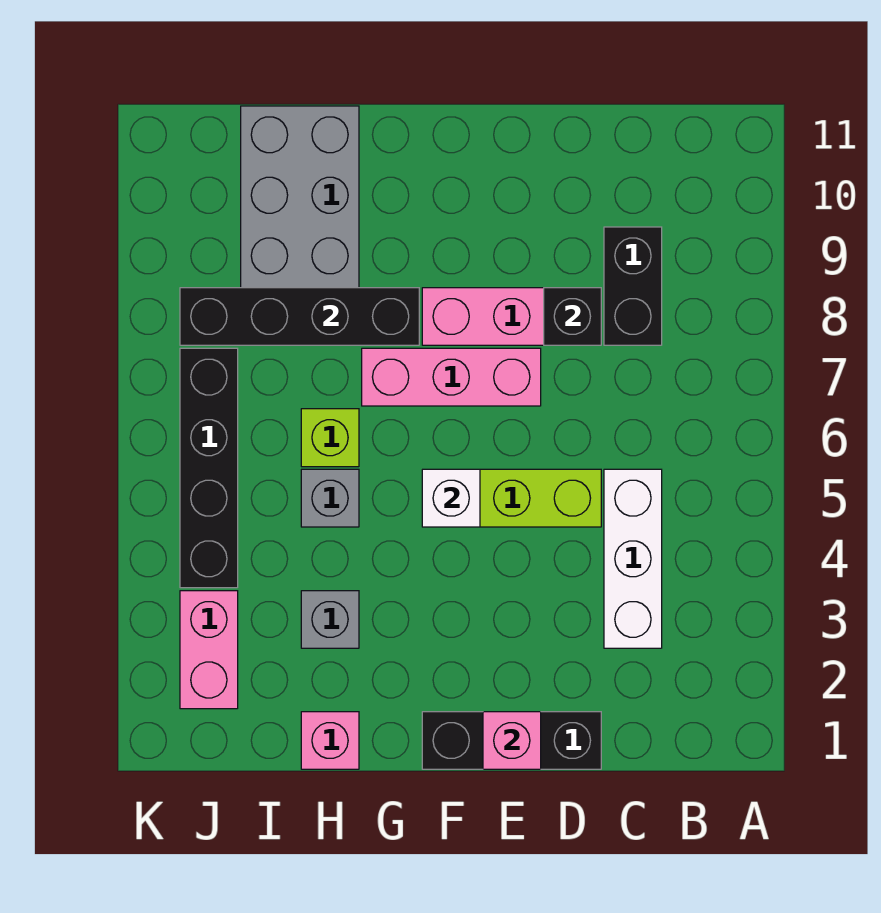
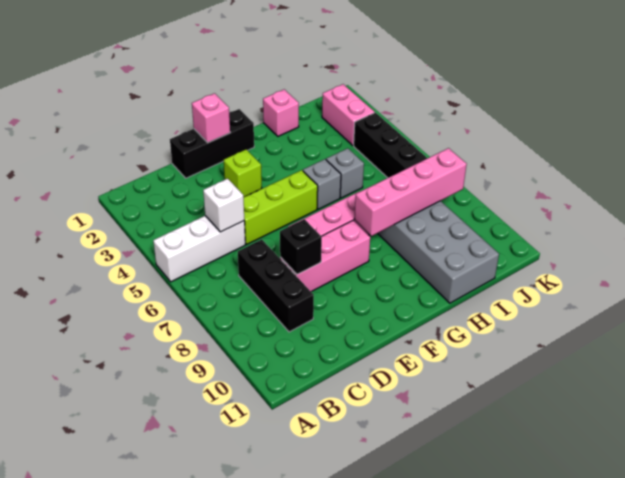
white brick C3:C5 level 1 -> white brick A5:C5 level 1
black brick C8:C9 level 1 -> black brick C7:C9 level 1
white brick F5 level 2 -> white brick C5 level 2
black brick G8:J8 level 2 -> pink brick G8:J8 level 2
grey brick H3 level 1 -> grey brick G5 level 1
lime brick H6 level 1 -> lime brick E3 level 1

